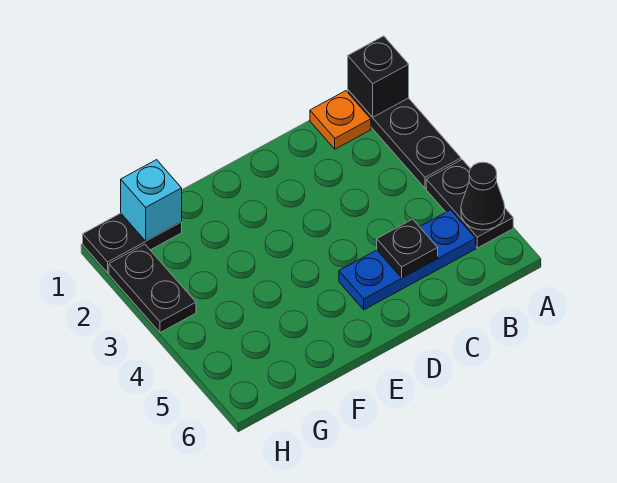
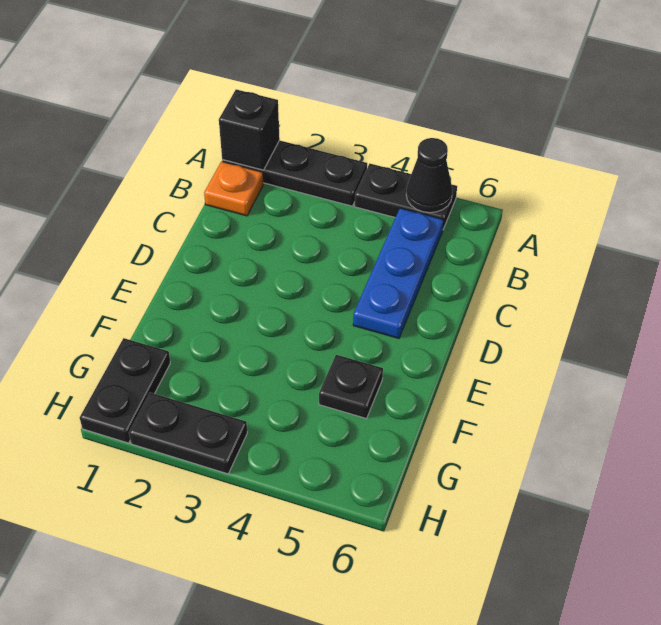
black plate C5 level 2 -> black plate F5 level 1
cyan brick G1 level 2 -> none

